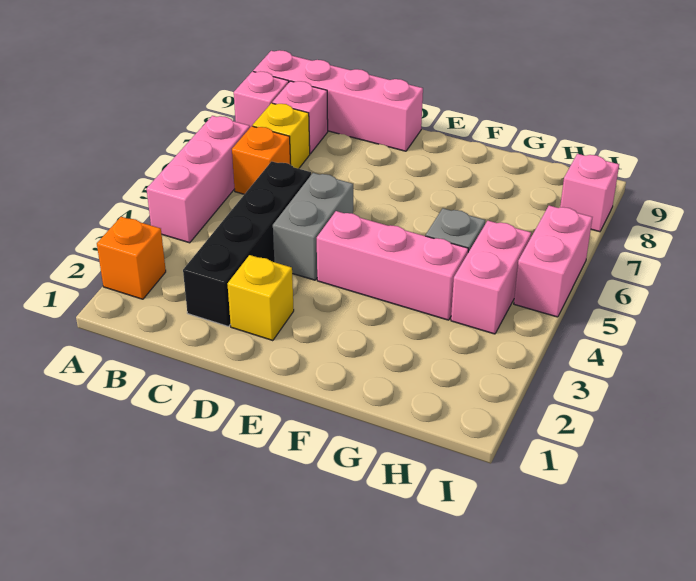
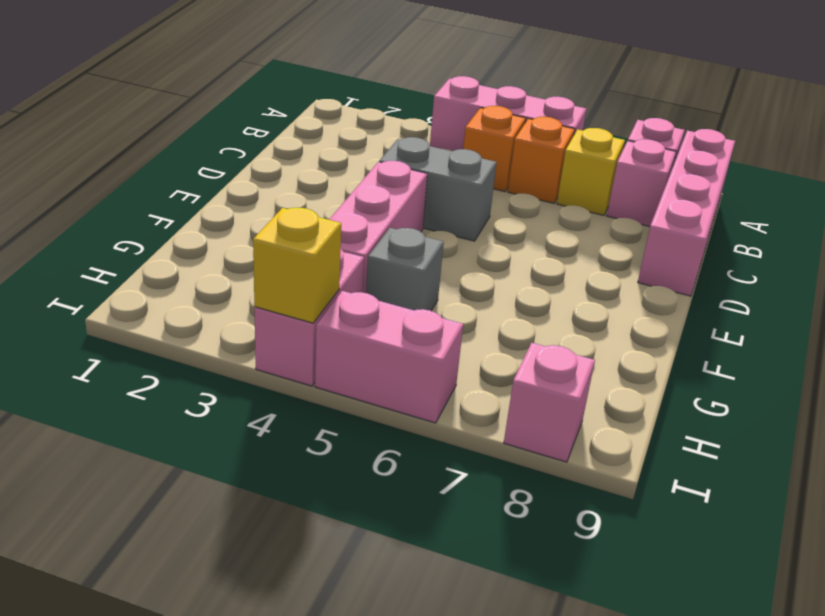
orange brick A2 level 1 -> orange brick B5 level 1
black brick C2:C5 level 1 -> none
yellow brick D2 level 1 -> yellow brick I4 level 2
pink brick H4:H5 level 1 -> pink brick H4:I4 level 1

